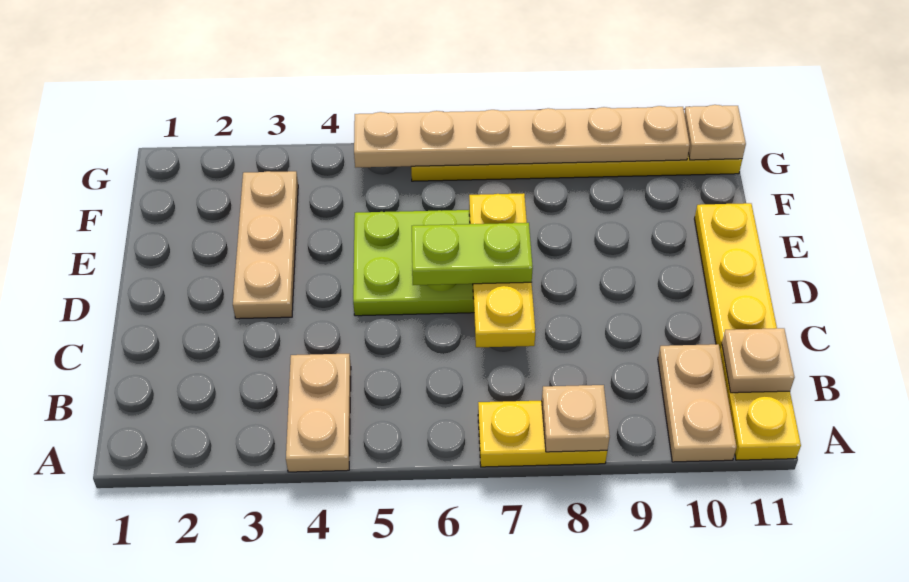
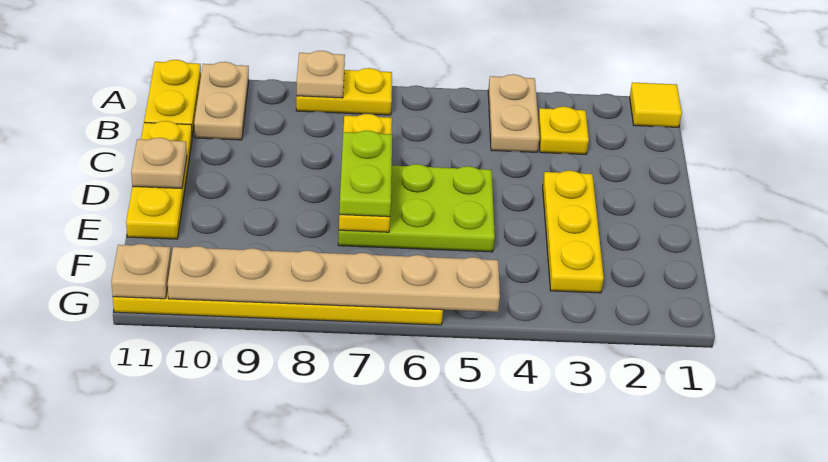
none -> yellow tile A1 level 1
none -> yellow plate B3 level 1
tan plate B11 level 2 -> tan plate D11 level 2
tan plate D3:F3 level 1 -> yellow plate D3:F3 level 1
lime plate D6:D7 level 3 -> lime plate D7:E7 level 3

